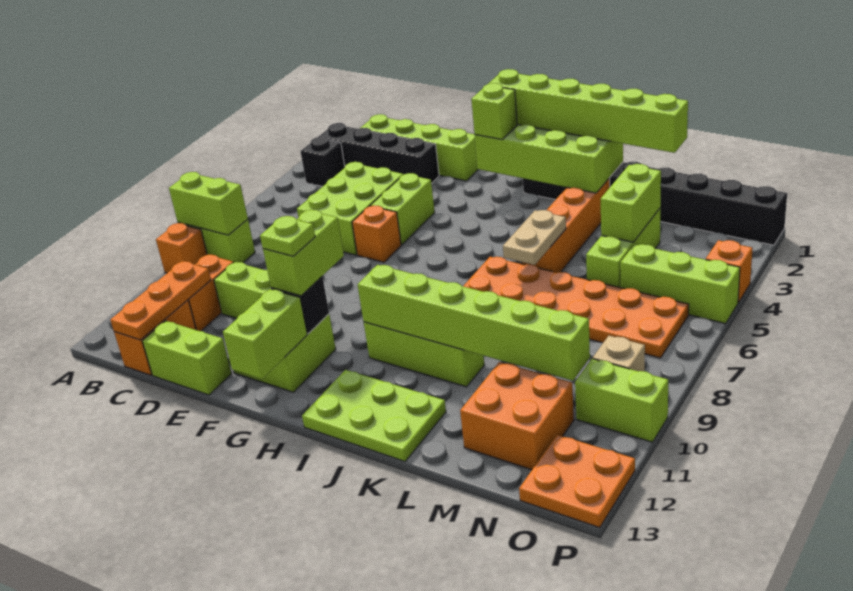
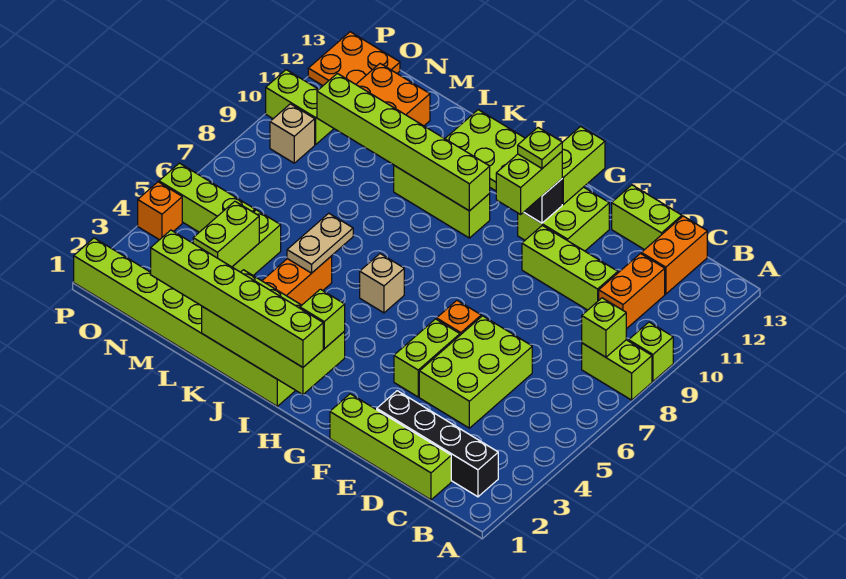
lime brick A8:B8 level 2 -> lime brick B8 level 2
orange brick A9 level 1 -> lime brick A9 level 1
black brick B3 level 1 -> none
orange plate C11:C13 level 2 -> none
black brick I1:P1 level 1 -> lime brick I1:P1 level 1
none -> tan brick I6 level 1
orange plate J6:O7 level 1 -> none

